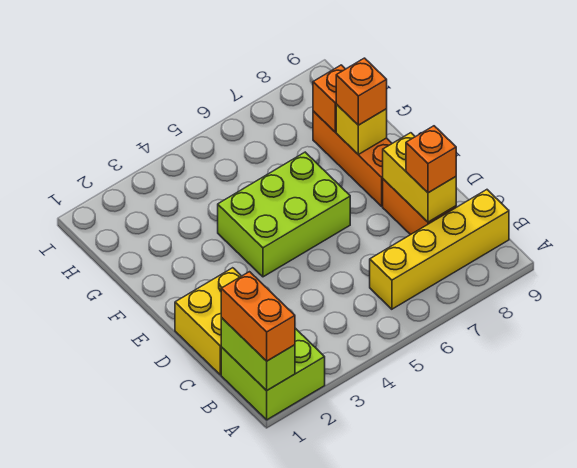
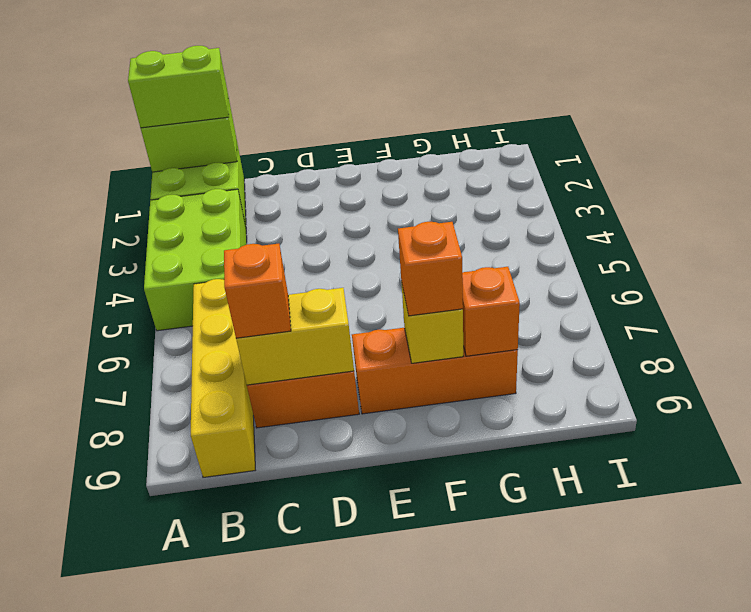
orange brick A1:B1 level 3 -> lime brick A1:B1 level 3
yellow brick C1:D2 level 1 -> none
lime brick E4:F6 level 1 -> lime brick A3:B5 level 1

